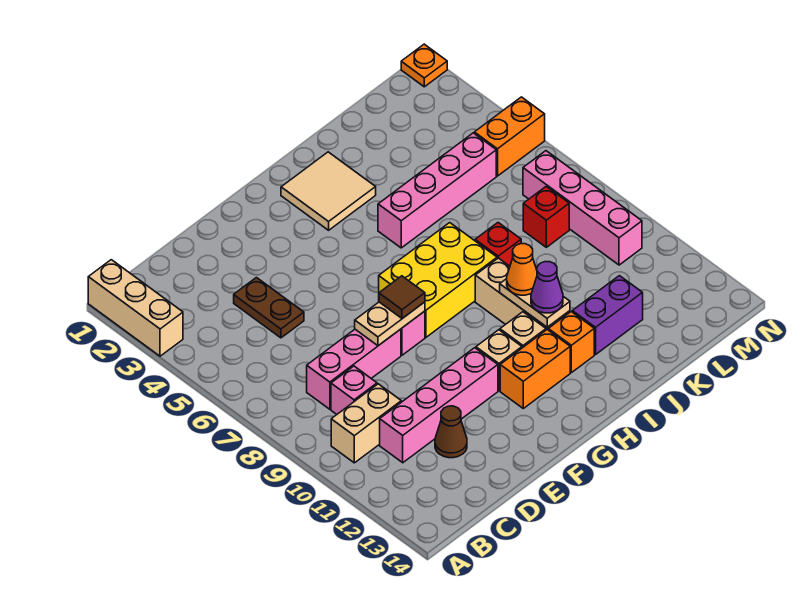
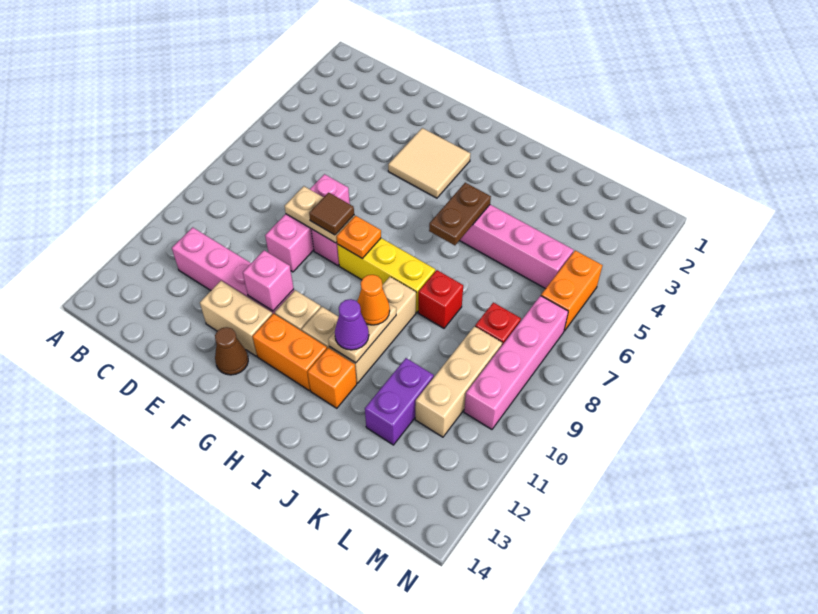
tan brick A1:A3 level 1 -> tan brick L9:L11 level 1
tan brick B10:C10 level 1 -> tan brick E12:F12 level 1
pink brick C8:E8 level 1 -> pink brick E7:E9 level 1
pink brick C9 level 1 -> pink brick F11 level 2
brown plate D4:D5 level 1 -> brown plate I5:I6 level 2
brown cone D12 level 1 -> brown cone F13 level 1
yellow brick G7:I8 level 1 -> yellow brick G8:I8 level 1
tan tile H2:I3 level 1 -> tan tile F3:G4 level 1
purple brick J12:K12 level 1 -> purple brick K11:K12 level 1
orange brick M5:N5 level 1 -> orange brick M5:M6 level 1
orange plate N1 level 1 -> orange plate G8 level 2

